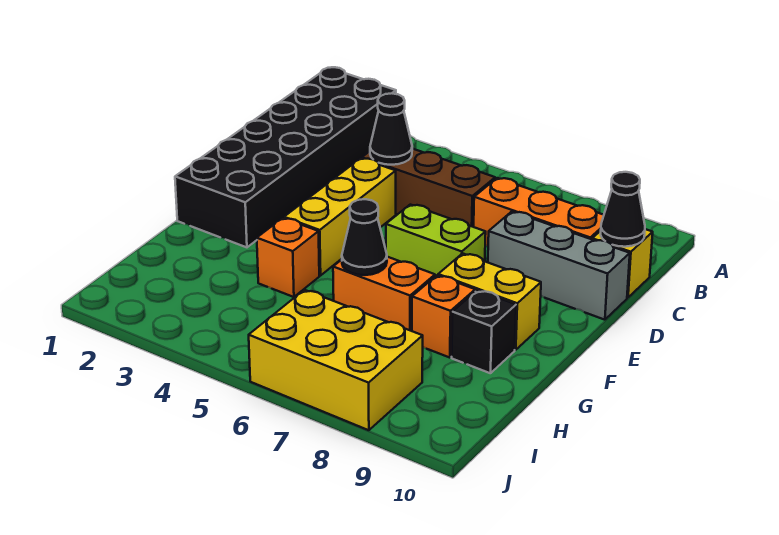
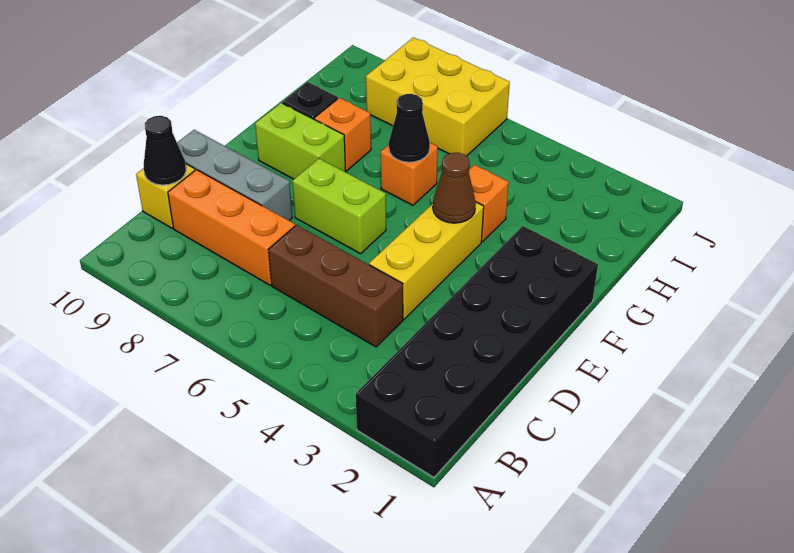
black cone C4 level 2 -> none
none -> brown cone F4 level 2
yellow brick F8:F9 level 1 -> lime brick F8:F9 level 1
orange brick G6:G7 level 1 -> orange brick G6 level 1

